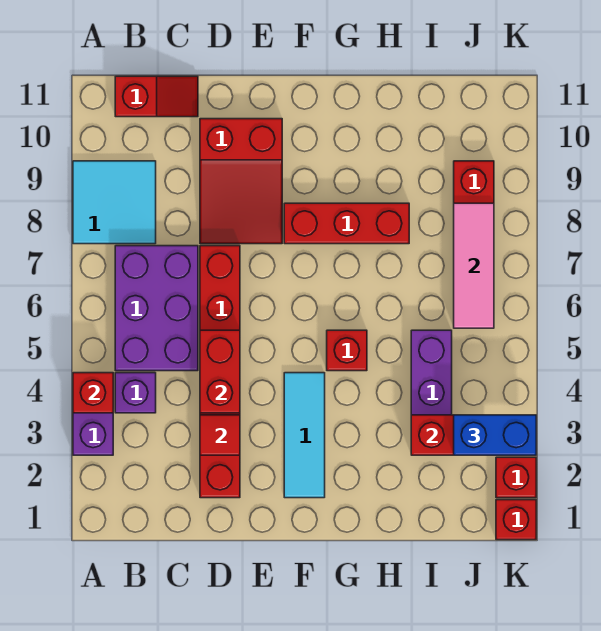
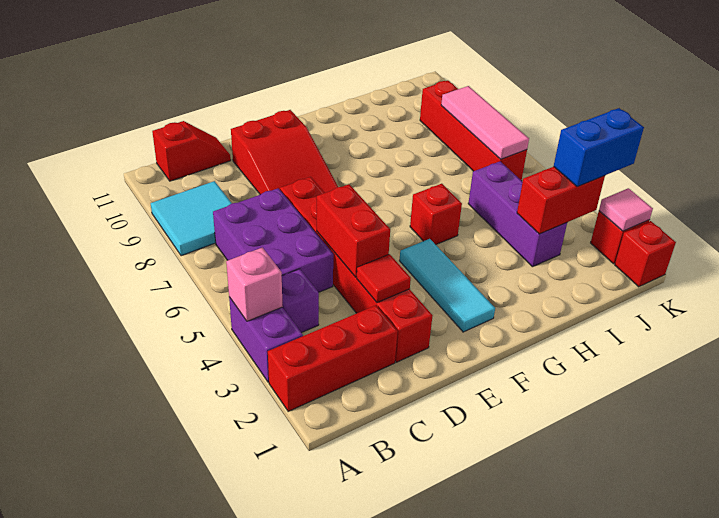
red brick A4 level 2 -> pink brick A4 level 2
red brick F8:H8 level 1 -> red brick A2:C2 level 1
none -> pink tile K2 level 2

